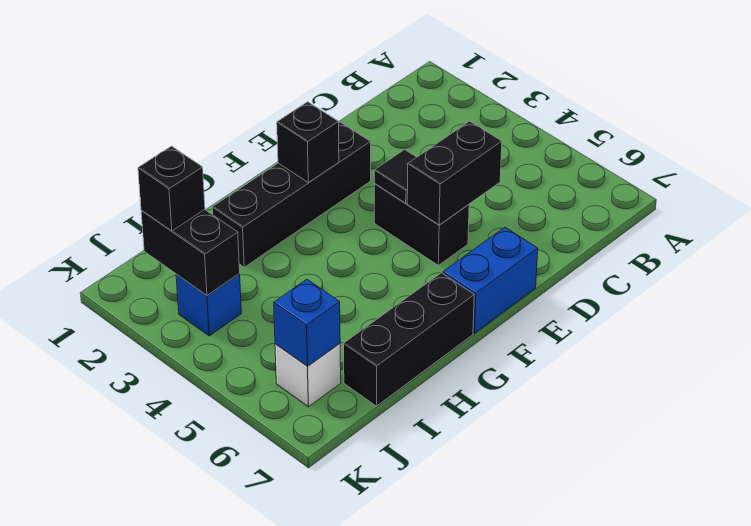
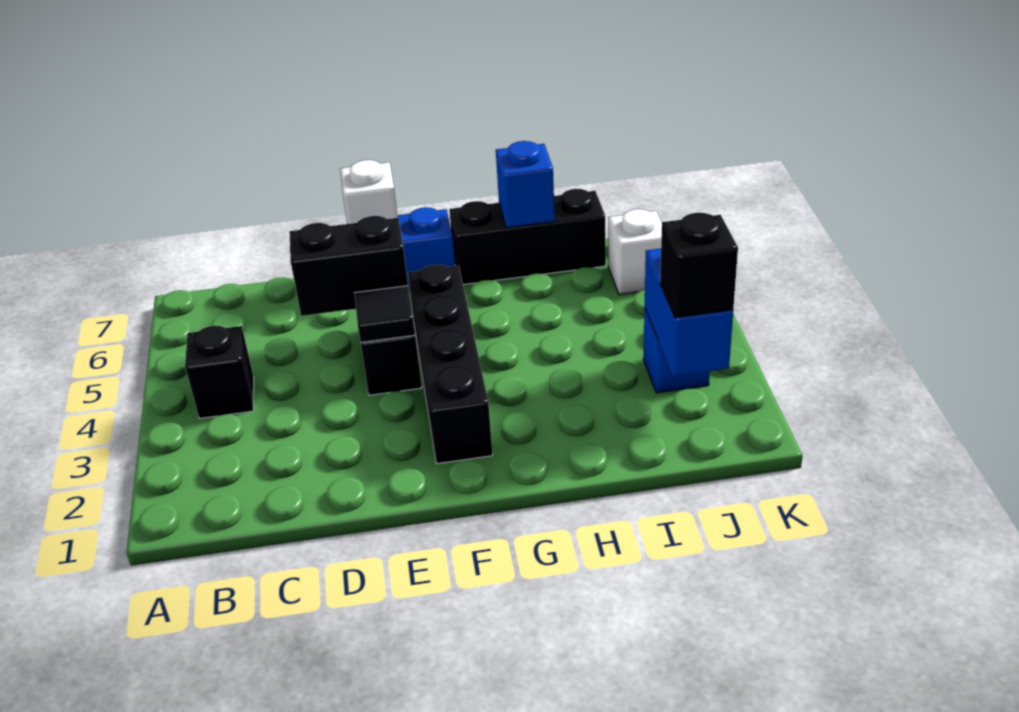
black brick E2:H2 level 1 -> black brick F2:F5 level 1
none -> white brick E7 level 2
black brick F2 level 2 -> black brick B4 level 1
black brick J2:J3 level 2 -> blue brick J2:J3 level 2
blue brick J6 level 2 -> blue brick H7 level 2

